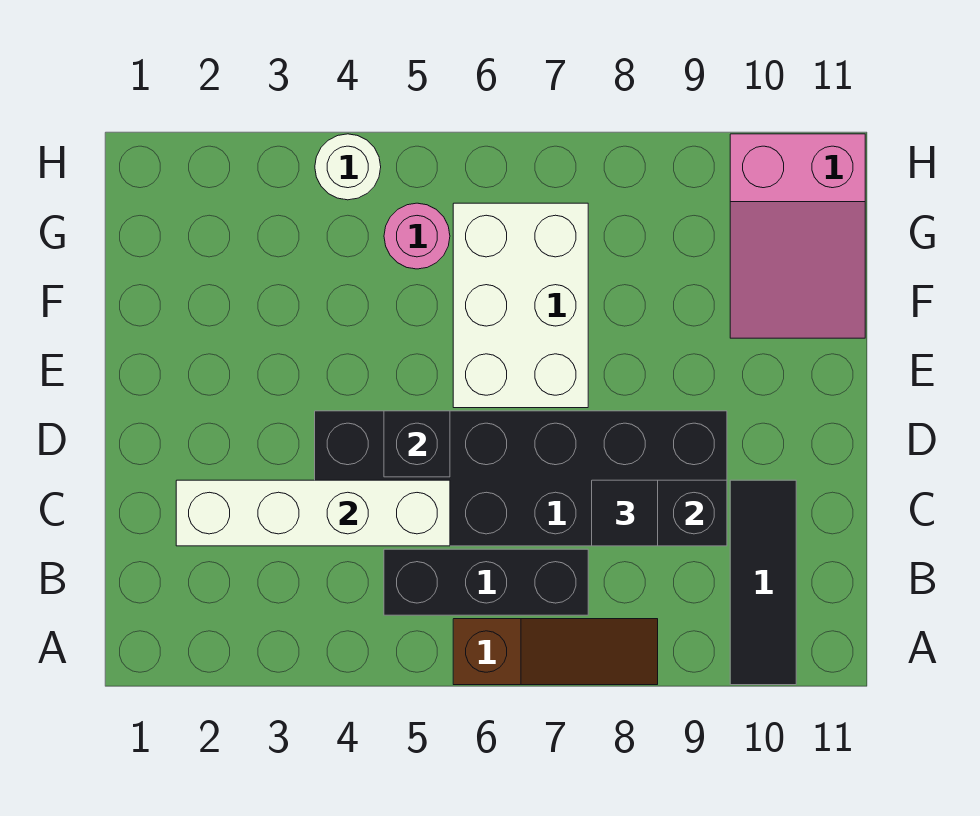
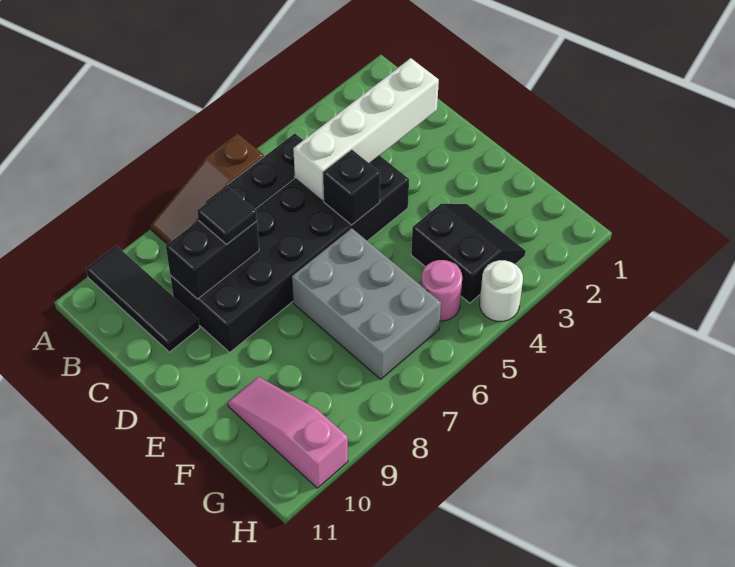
white brick E6:G7 level 1 -> grey brick E6:G7 level 1
none -> black slope F3:G4 level 1 top 4
pink slope F10:H11 level 1 top H -> pink slope F10:H10 level 1 top H

